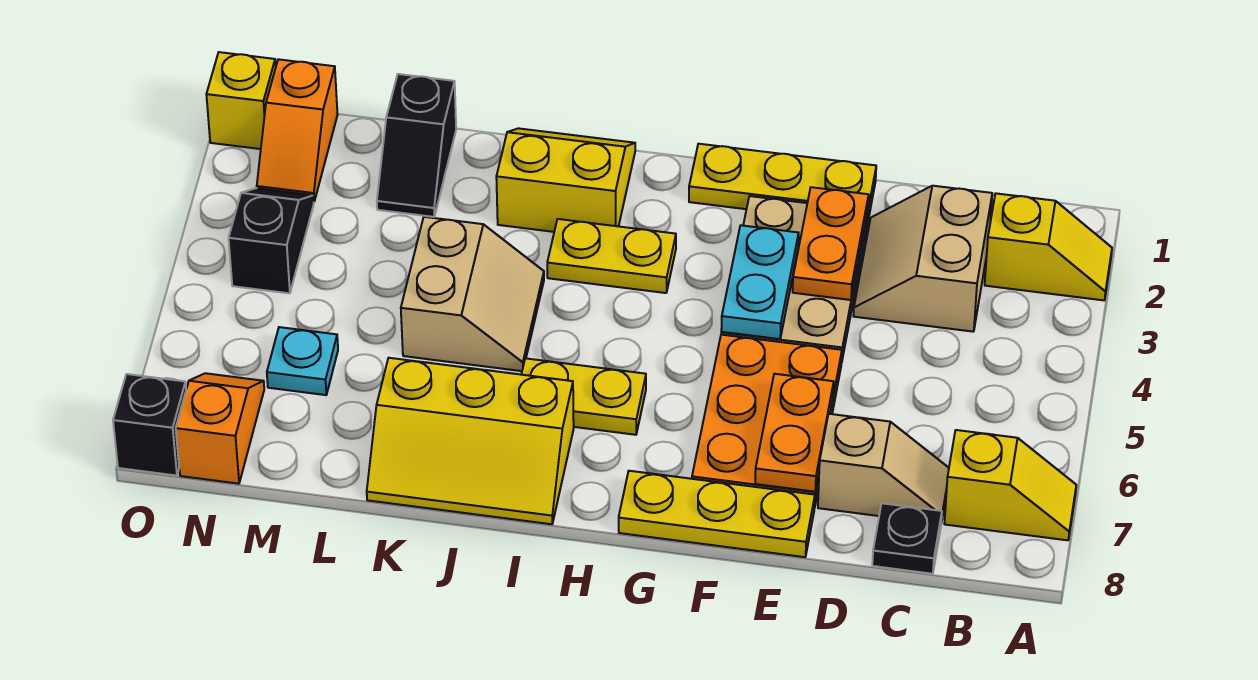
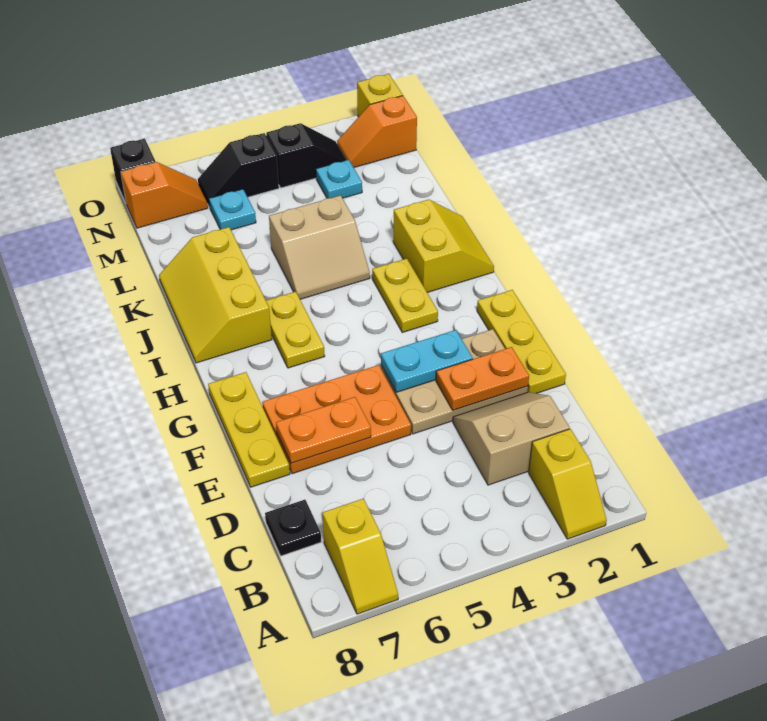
tan slope C7:D7 level 1 top D -> none
black slope L1:L2 level 1 top 1 -> black slope N5:N6 level 1 top 5
none -> cyan plate M3 level 1

